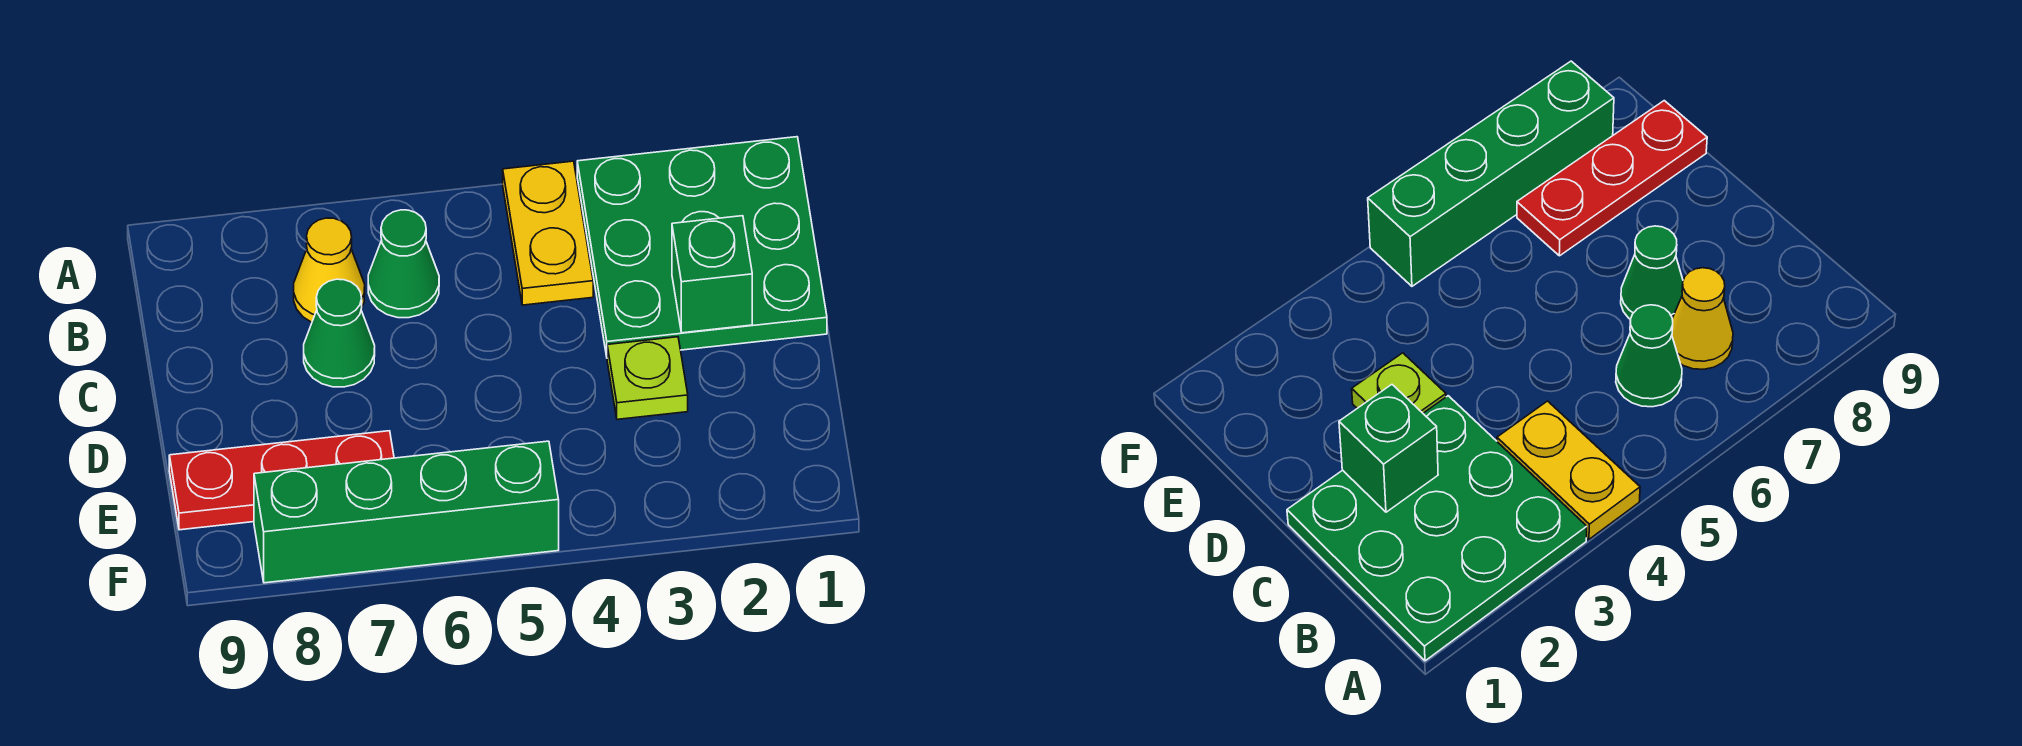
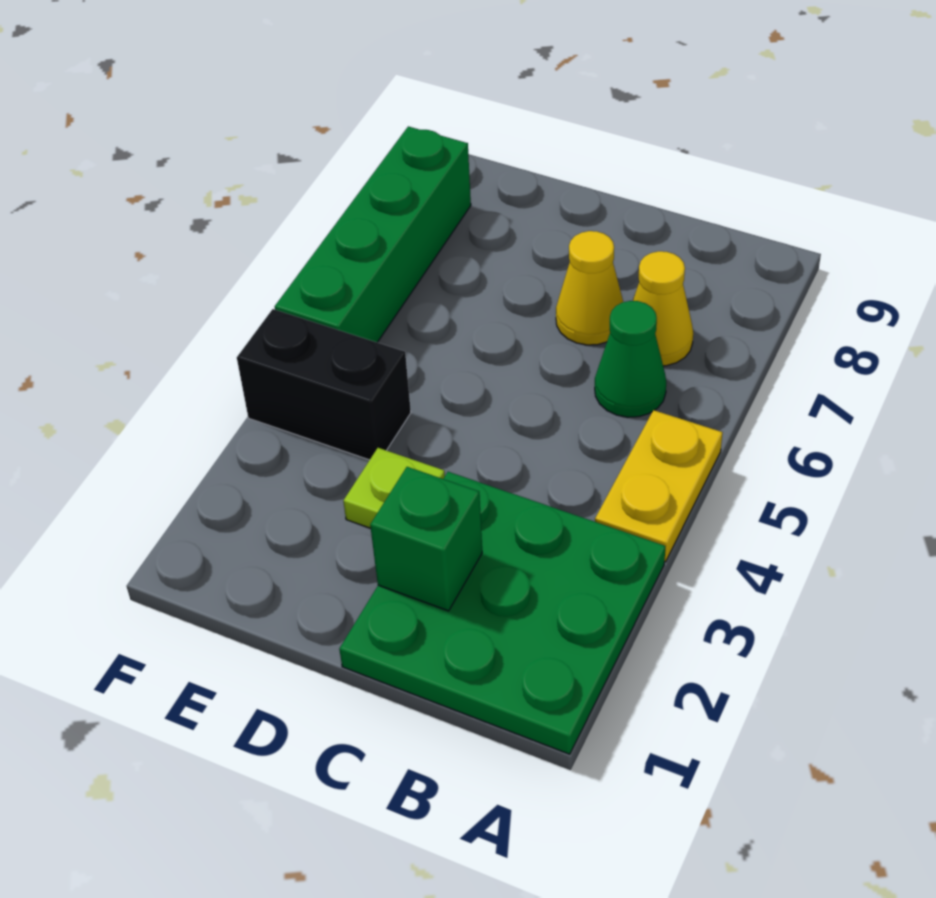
yellow plate A4:B4 level 1 -> yellow plate A4:A5 level 1
green cone C7 level 1 -> yellow cone C7 level 1
none -> black brick E4:F4 level 1
red plate E7:E9 level 1 -> none

